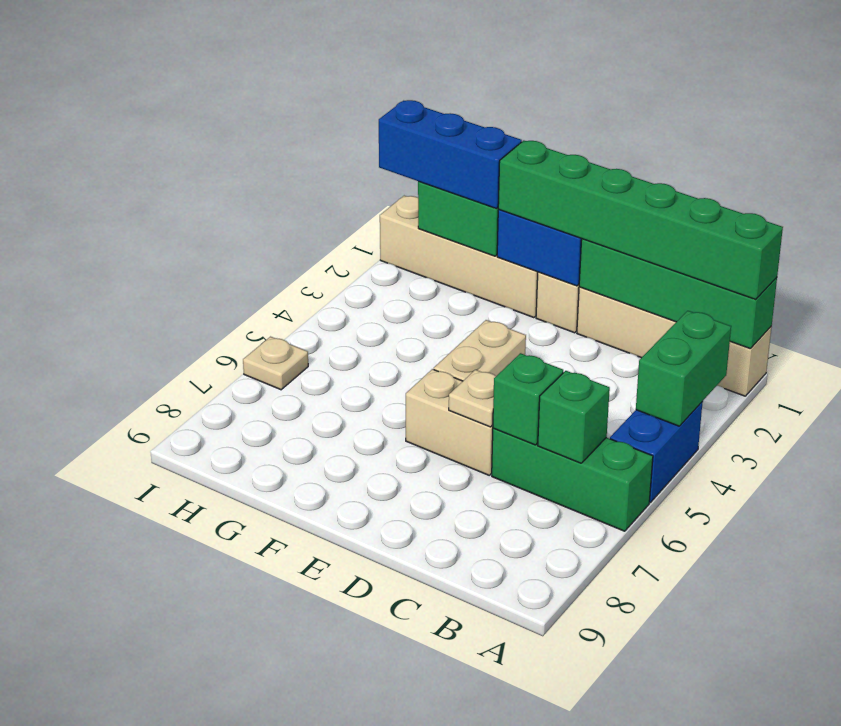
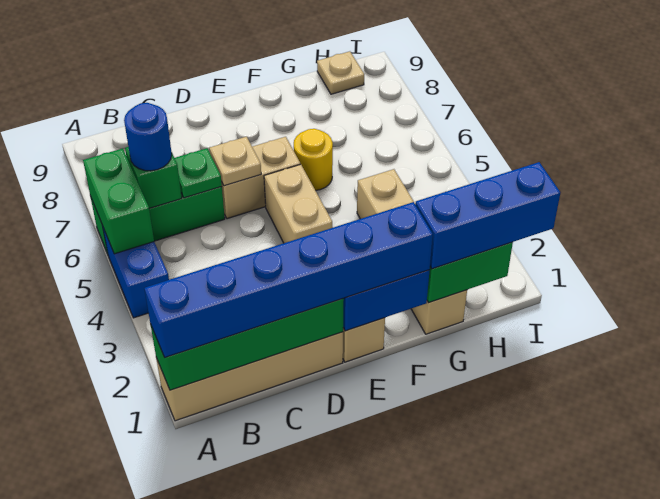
green brick A1:F1 level 3 -> blue brick A1:F1 level 3
green brick A3:A4 level 2 -> green brick A5:A6 level 2
none -> blue round brick B6 level 3
green brick C6 level 2 -> green plate C6 level 2
tan brick F1:I1 level 1 -> tan brick G1:G4 level 1
none -> yellow round brick F6 level 1
tan plate I6 level 1 -> tan plate H9 level 1

